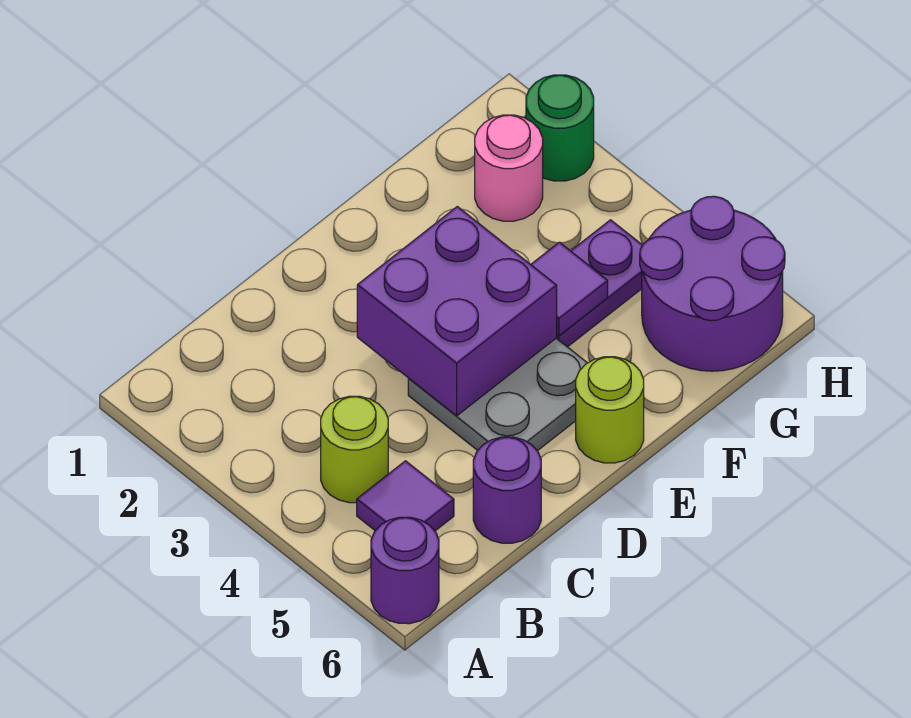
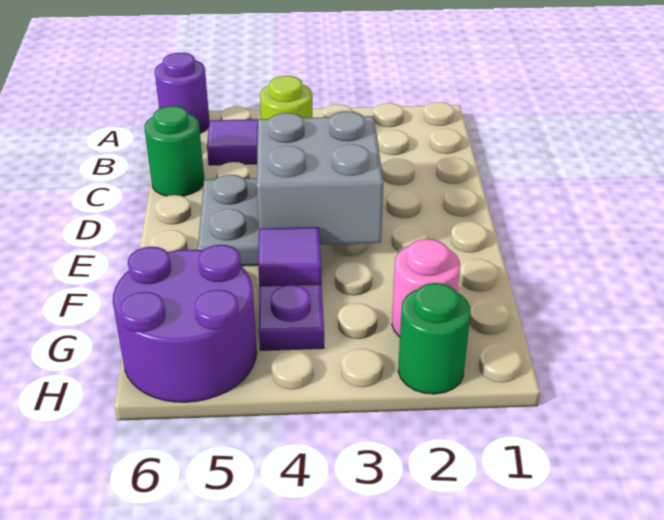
purple round brick C6 level 1 -> green round brick C6 level 1
purple brick D3:E4 level 2 -> grey brick D3:E4 level 2
lime round brick E6 level 1 -> none

